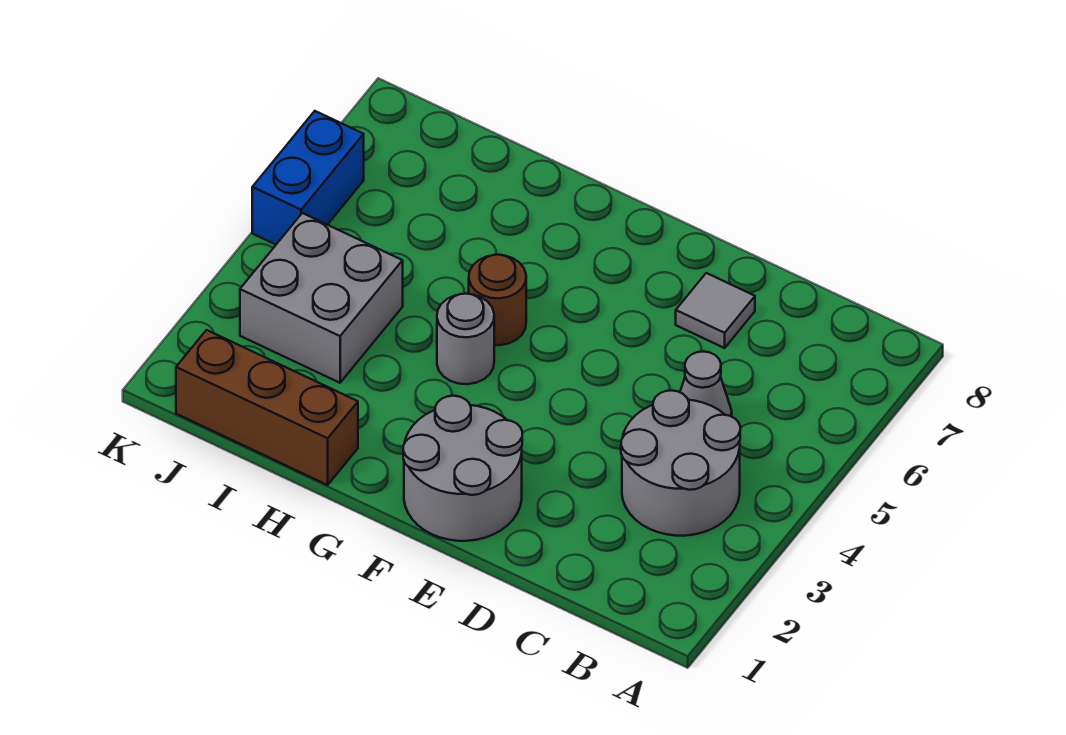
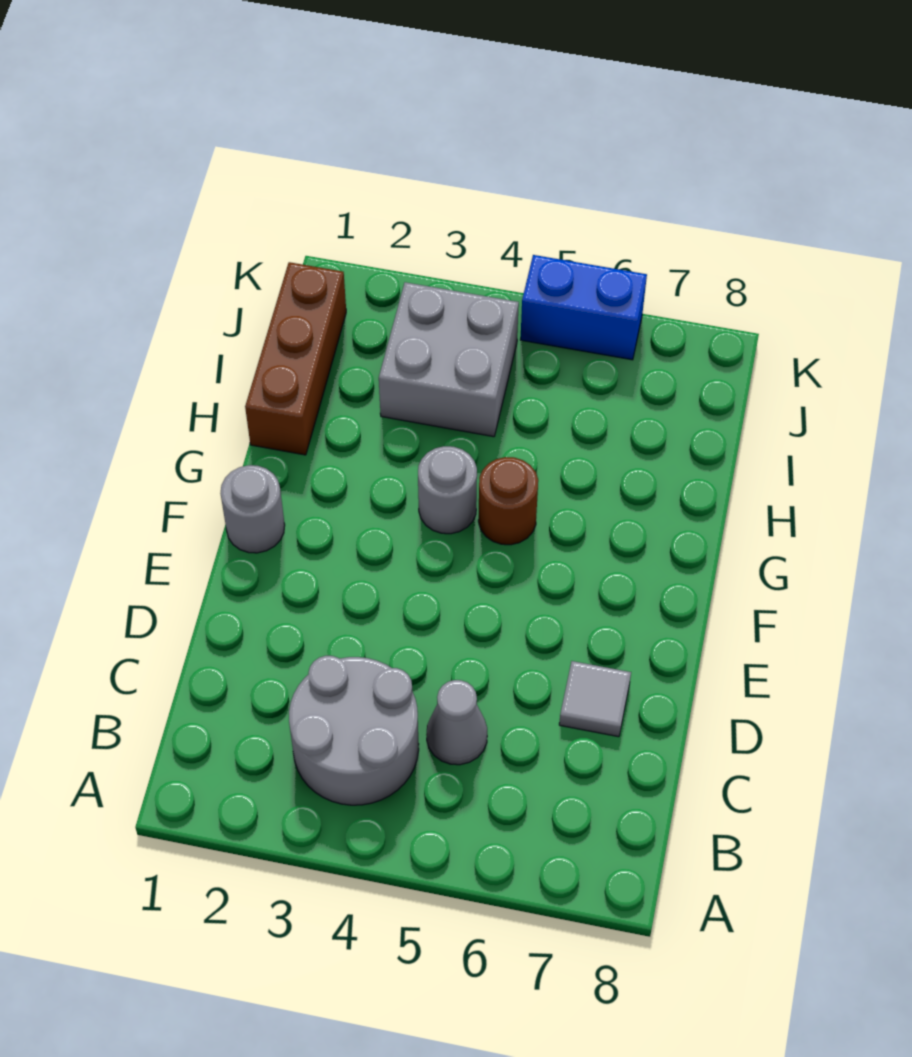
grey round brick E1:F2 level 1 -> grey round brick F1 level 1

